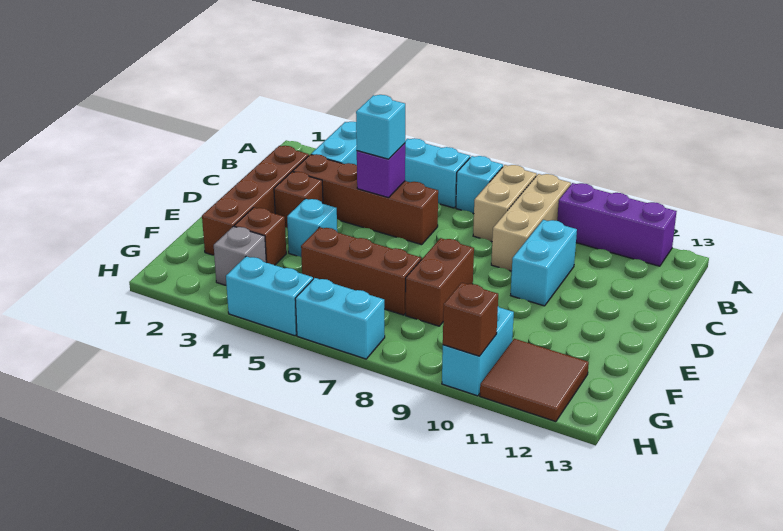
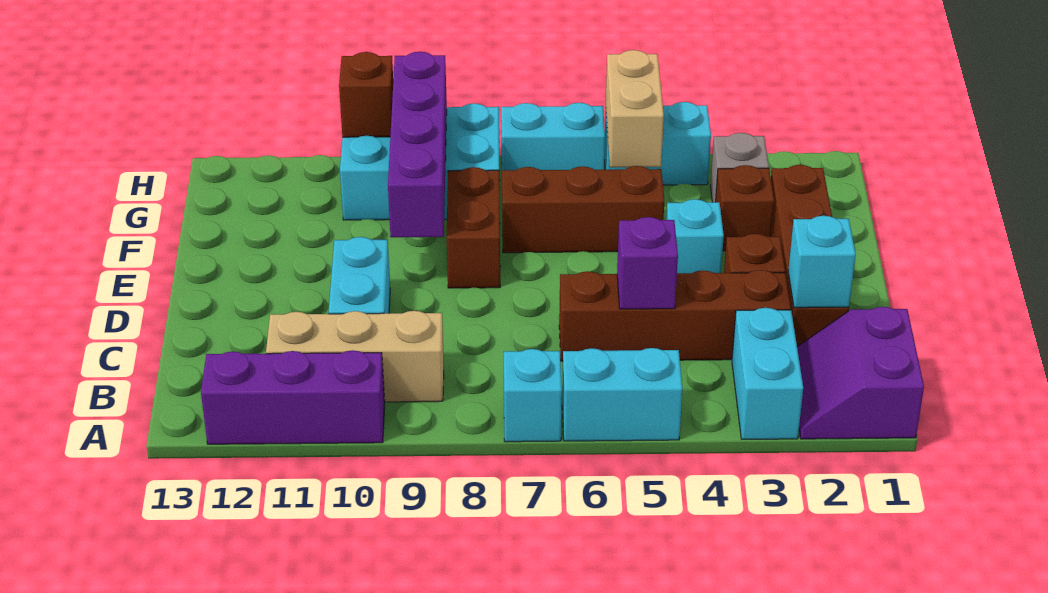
none -> purple slope A1:B2 level 1 top 1
tan brick A8:B8 level 1 -> tan brick G5:H5 level 2
tan brick A9:C9 level 1 -> tan brick B9:B11 level 1
cyan brick C5 level 3 -> cyan brick C2 level 2
none -> purple brick E9:H9 level 2
cyan brick G10:H10 level 1 -> cyan brick G8:H10 level 1
brown tile G11:H12 level 1 -> none

